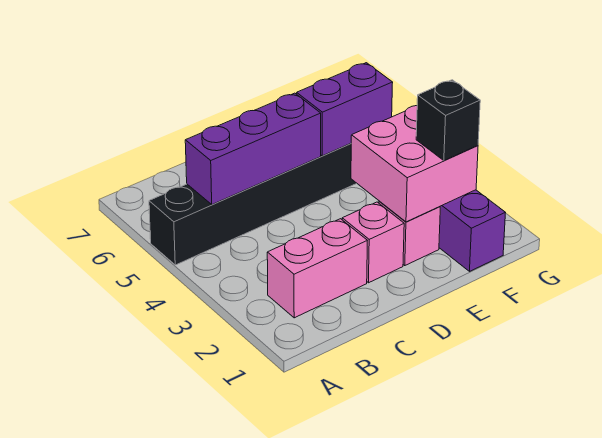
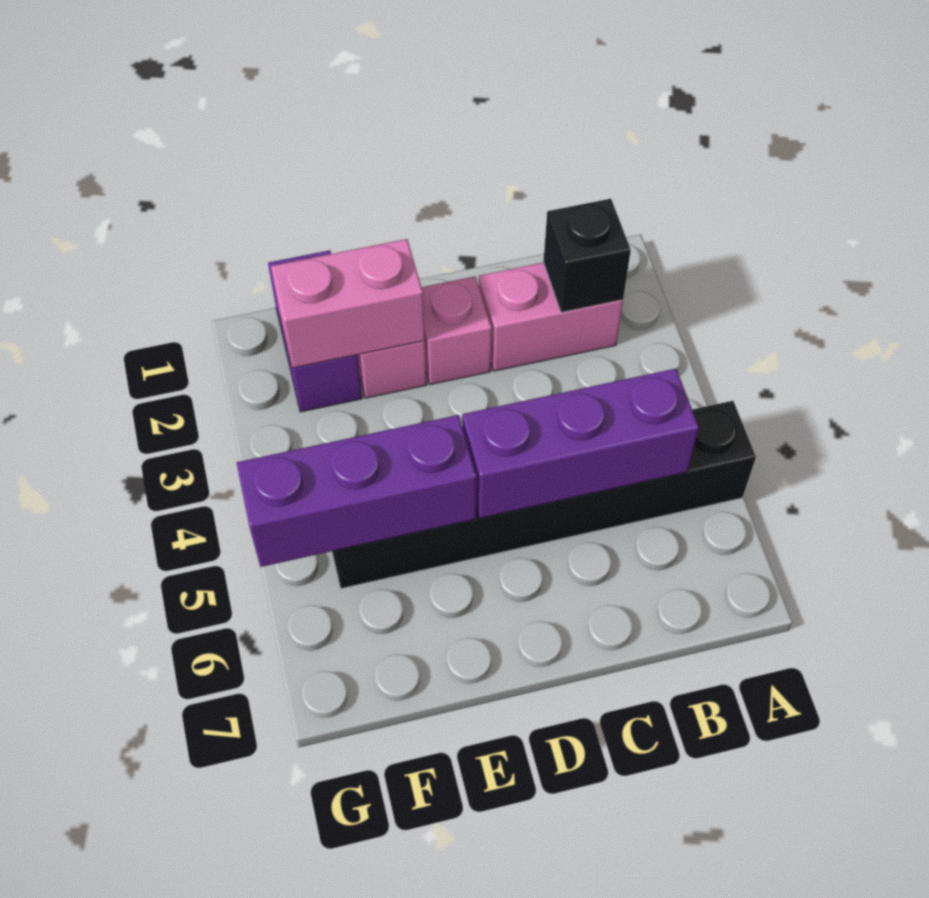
pink brick E2:F3 level 2 -> pink brick E2:F2 level 2
purple brick E5:F5 level 2 -> purple brick E5:G5 level 2
black brick F2 level 3 -> black brick B2 level 2

